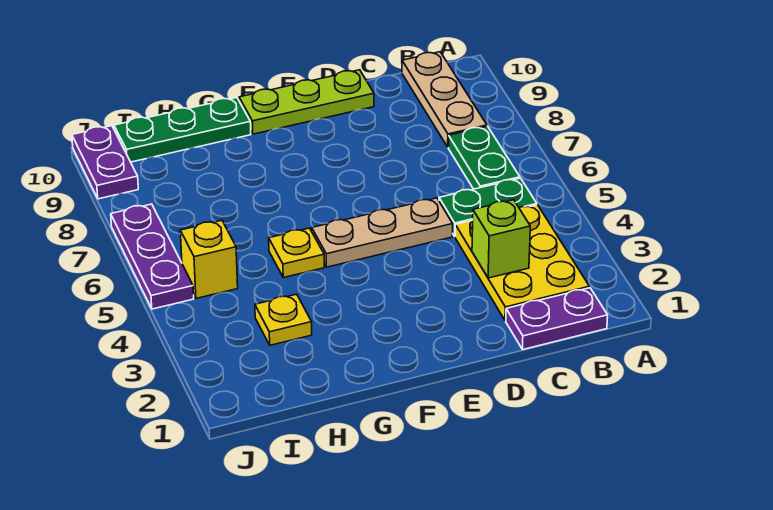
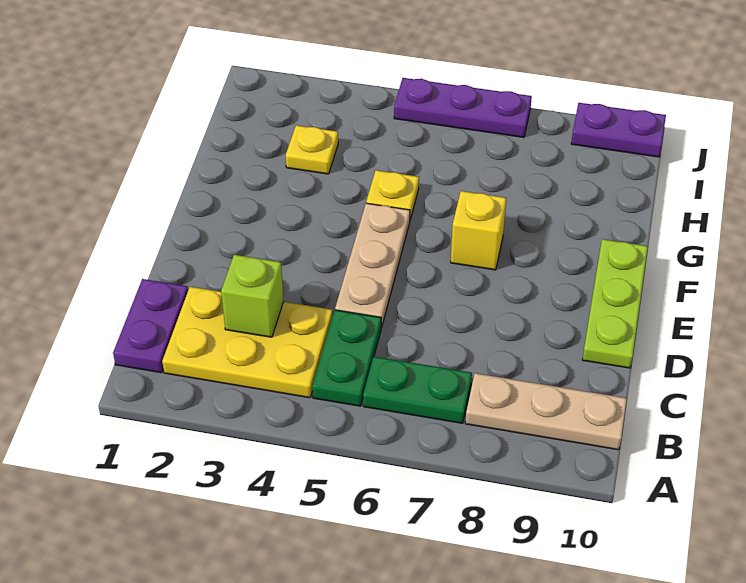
green plate G10:I10 level 1 -> none
yellow brick I5 level 1 -> yellow brick F7 level 1

